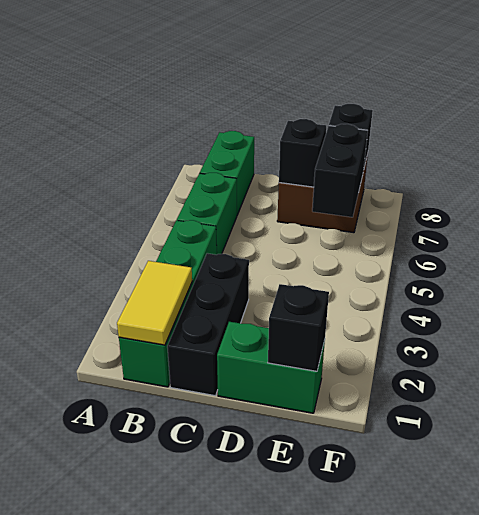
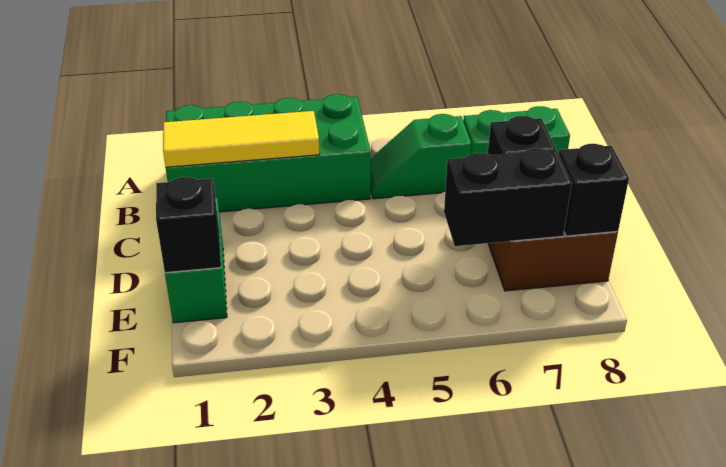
green brick B1:B4 level 1 -> green brick A1:B4 level 1
yellow tile B1:B2 level 2 -> yellow tile B1:B3 level 2
green brick B5:B6 level 1 -> green slope B5:B6 level 1 top 6
black brick C1:C3 level 1 -> none

